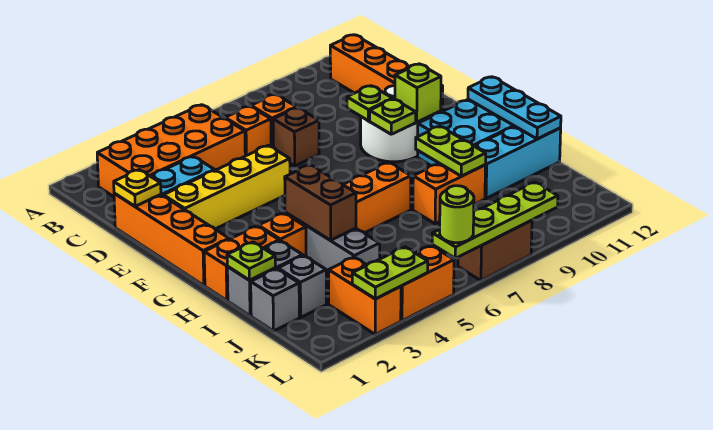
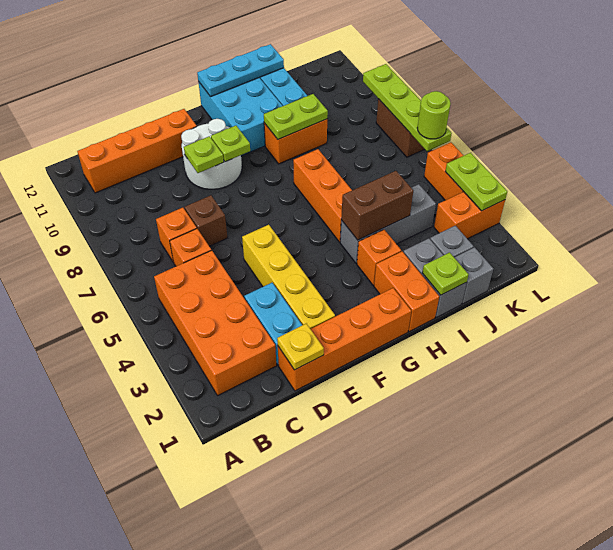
lime brick F10 level 2 -> none
orange brick I8:I9 level 1 -> orange brick H9:I9 level 1

